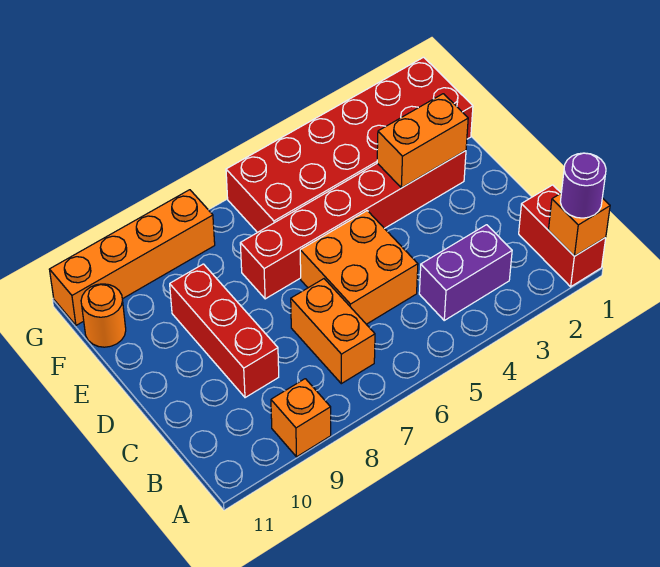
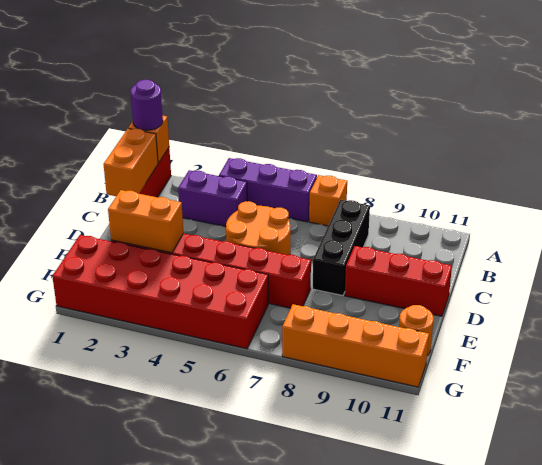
none -> purple brick A4:A6 level 1
orange brick A9 level 1 -> orange brick A7 level 1
orange brick B7:C7 level 1 -> orange brick B1:C1 level 2
none -> black brick B8:D8 level 1
orange brick C5:D6 level 1 -> orange round brick C5:D6 level 1
red brick C9:E9 level 1 -> red brick D9:D11 level 1

